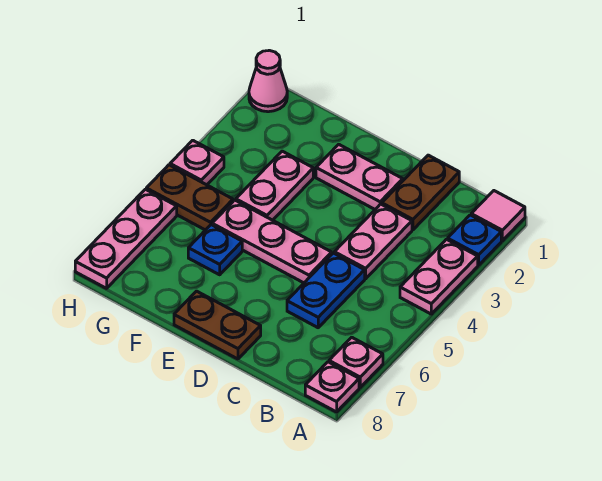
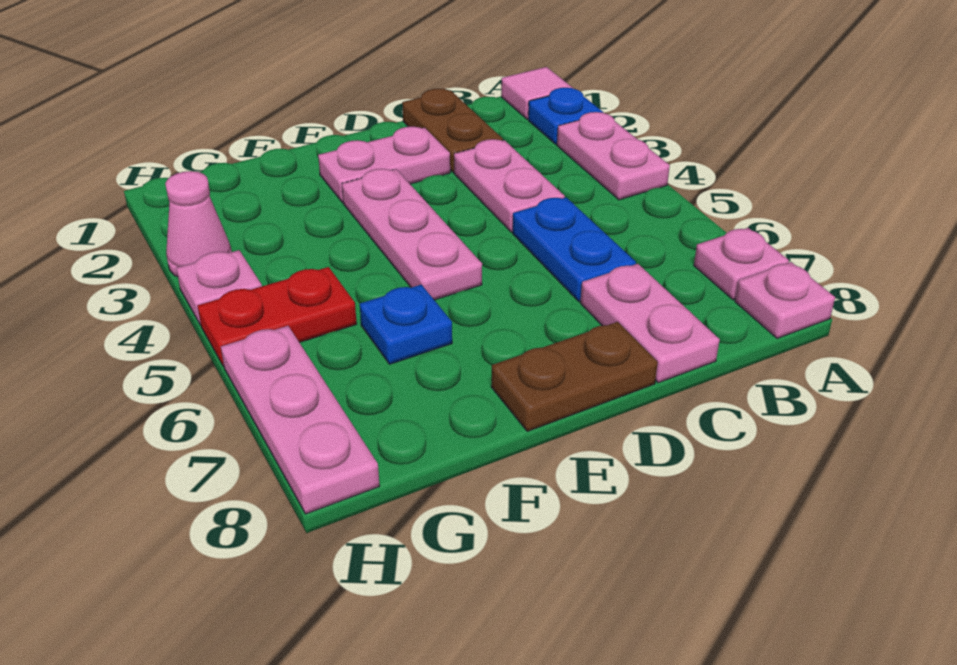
pink plate D5:F5 level 1 -> pink plate E3:E5 level 1
pink plate F3:F4 level 1 -> pink plate C7:C8 level 1
brown plate G5:H5 level 1 -> red plate G5:H5 level 1
pink cone H1 level 1 -> pink cone H3 level 1

